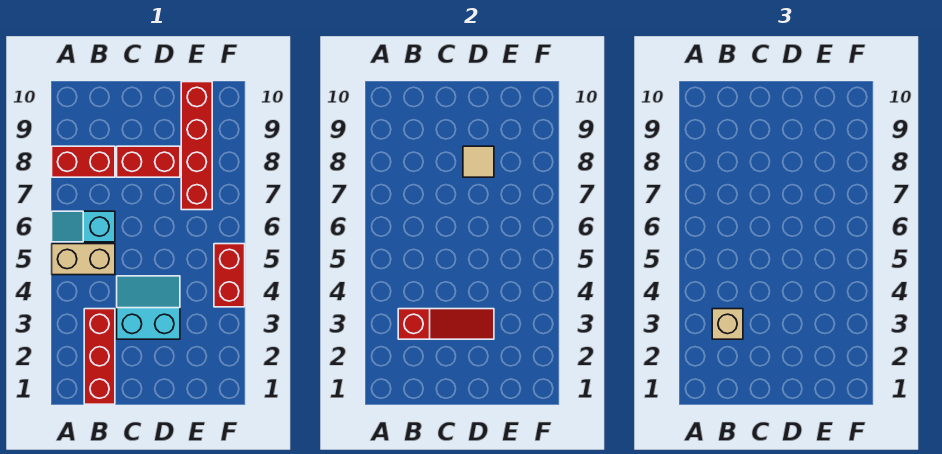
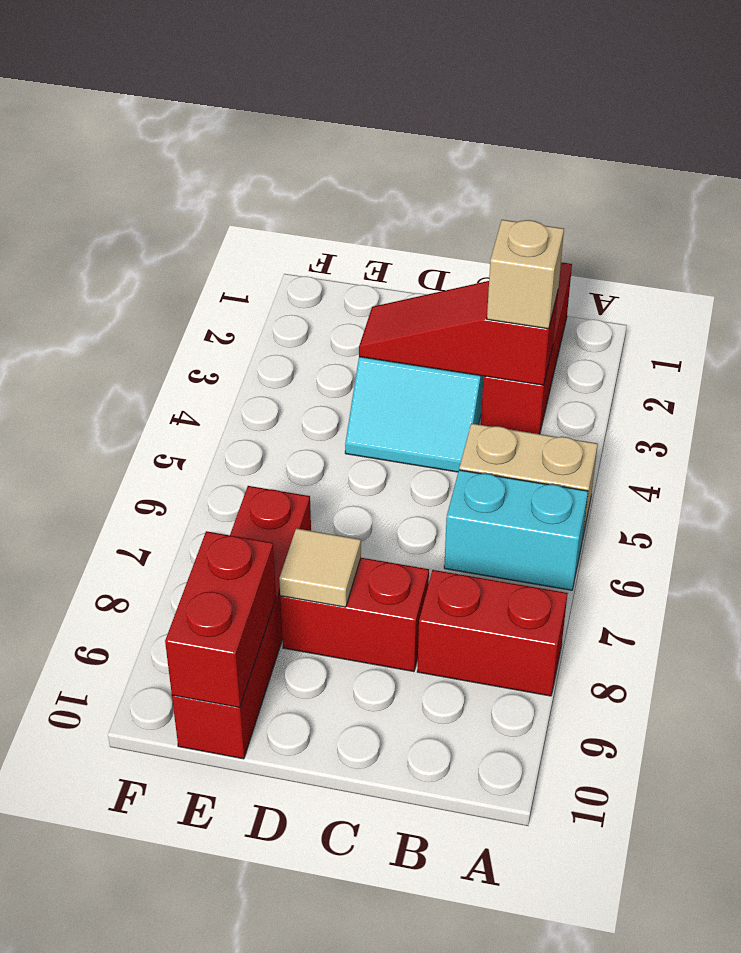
cyan slope A6:B6 level 1 top B -> cyan brick A6:B6 level 1
red brick F4:F5 level 1 -> red brick E9:E10 level 2

